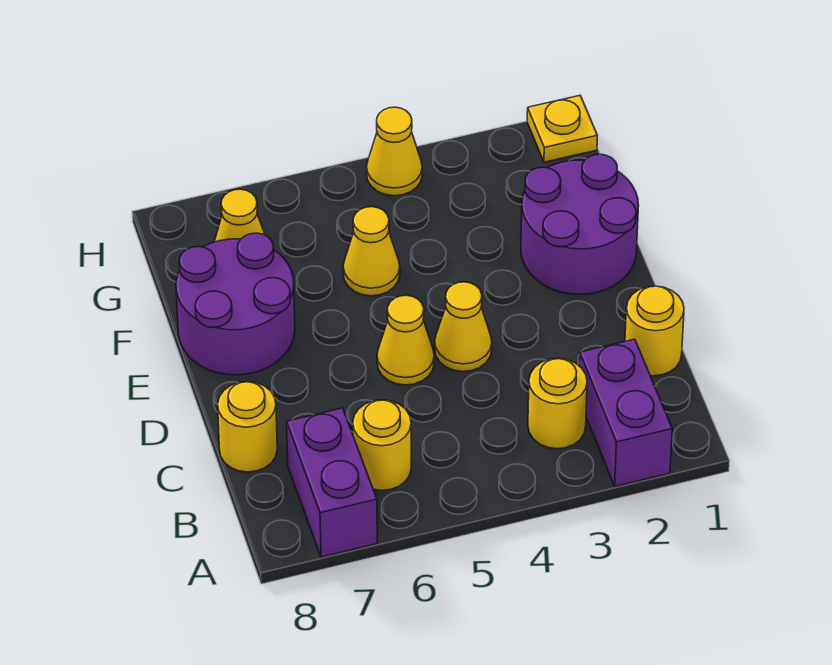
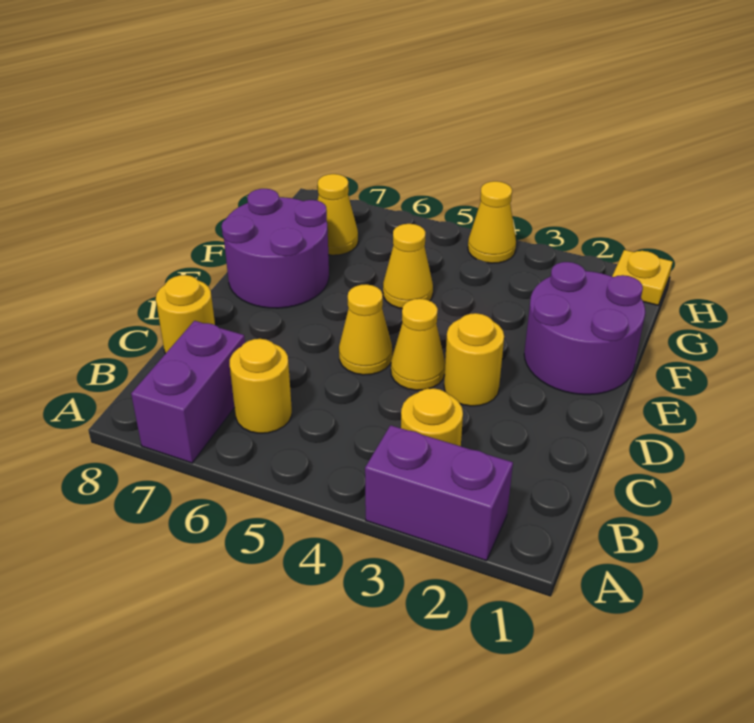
purple brick A2:B2 level 1 -> purple brick A2:A3 level 1
yellow round brick C1 level 1 -> yellow round brick D3 level 1

